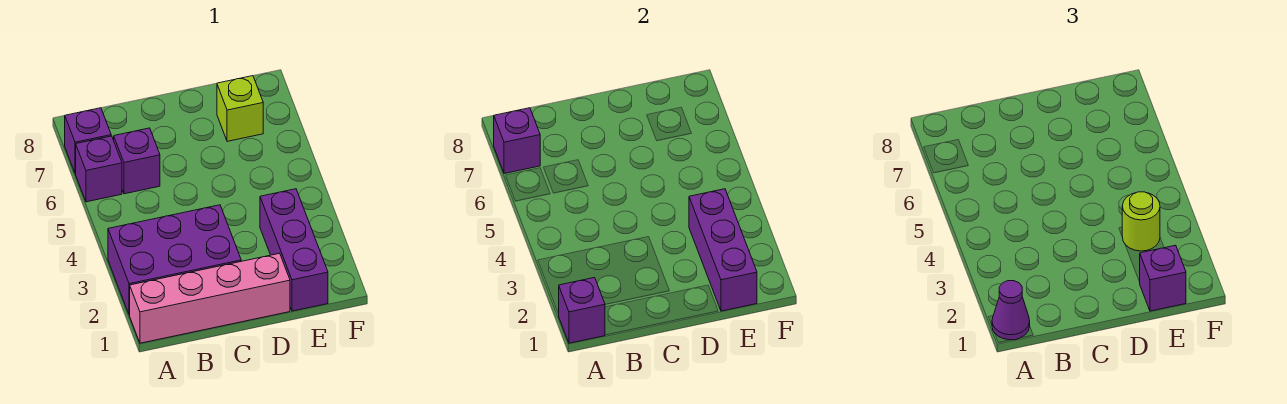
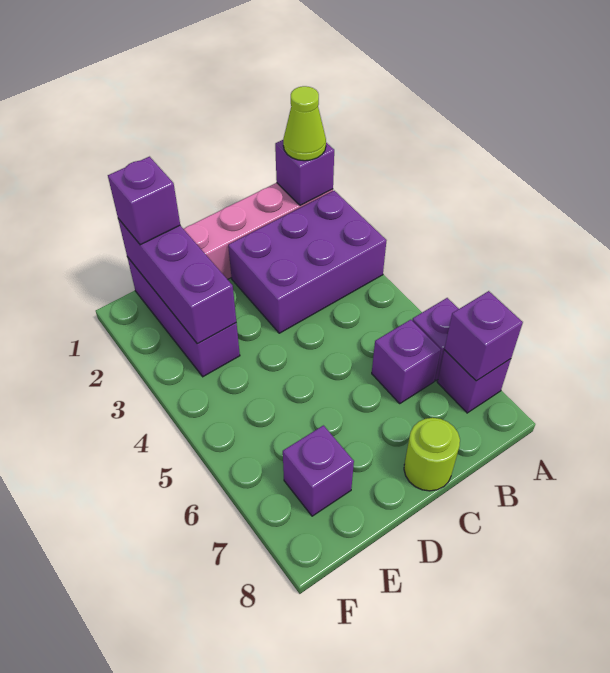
purple cone A1 level 3 -> lime cone A1 level 3
lime round brick E3 level 3 -> lime round brick C8 level 1
lime brick E7 level 1 -> purple brick E7 level 1

